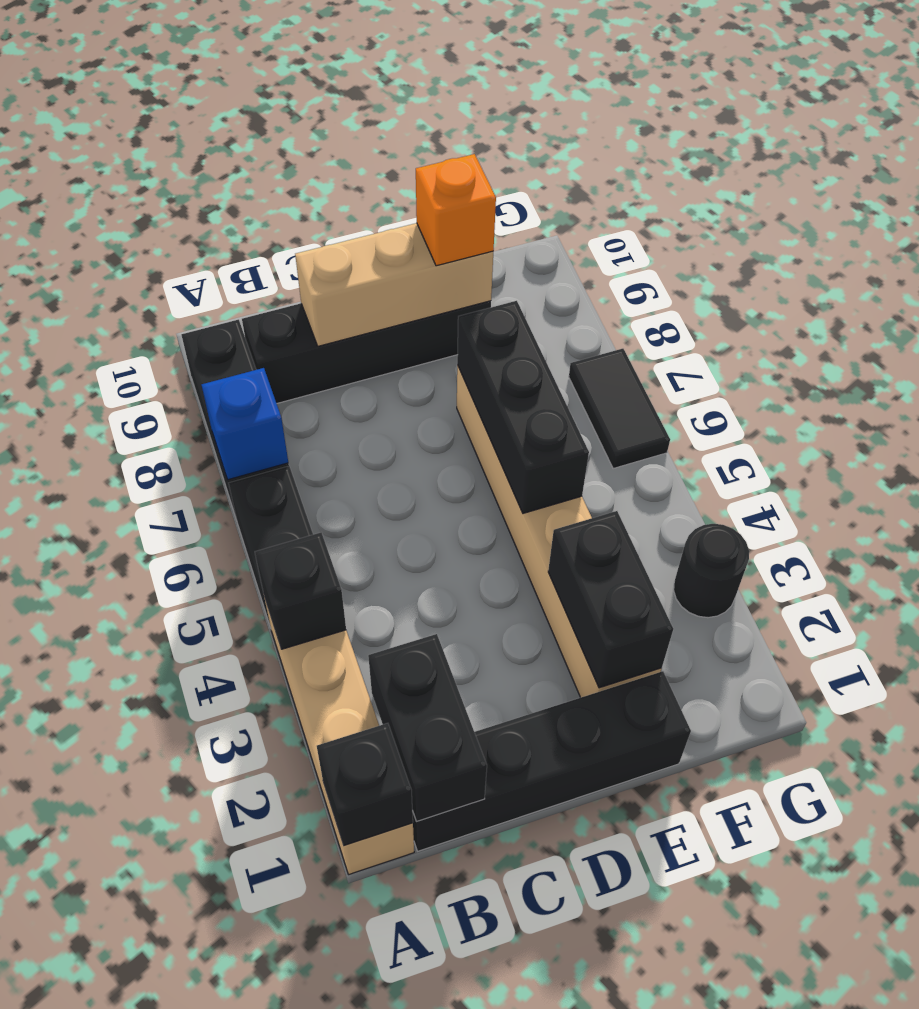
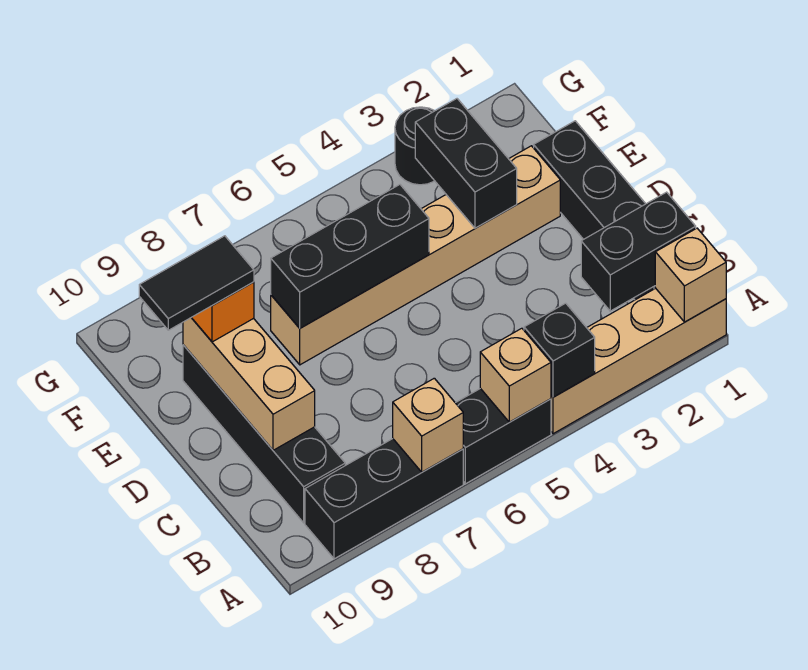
black brick A1 level 2 -> tan brick A1 level 2
none -> tan brick A5 level 2
blue brick A7 level 2 -> tan brick A7 level 2
black brick E2:E3 level 2 -> black brick E3:F3 level 2
black tile G6:G7 level 1 -> black tile E9:E10 level 4

